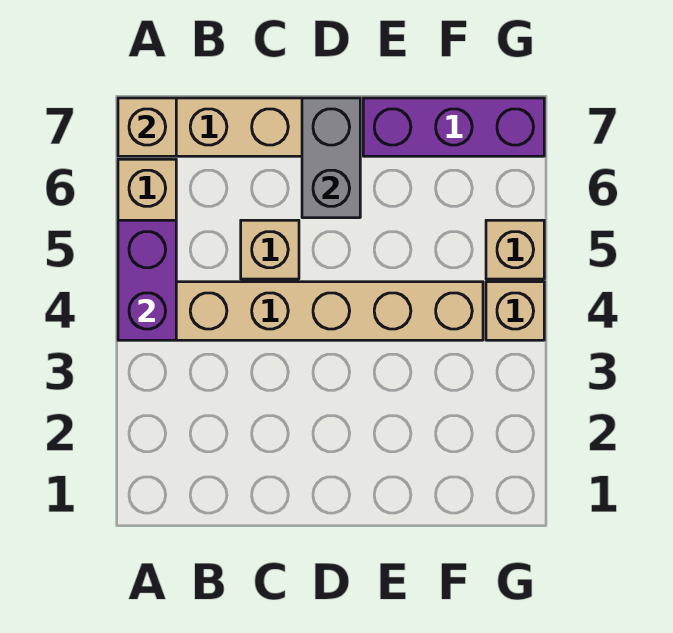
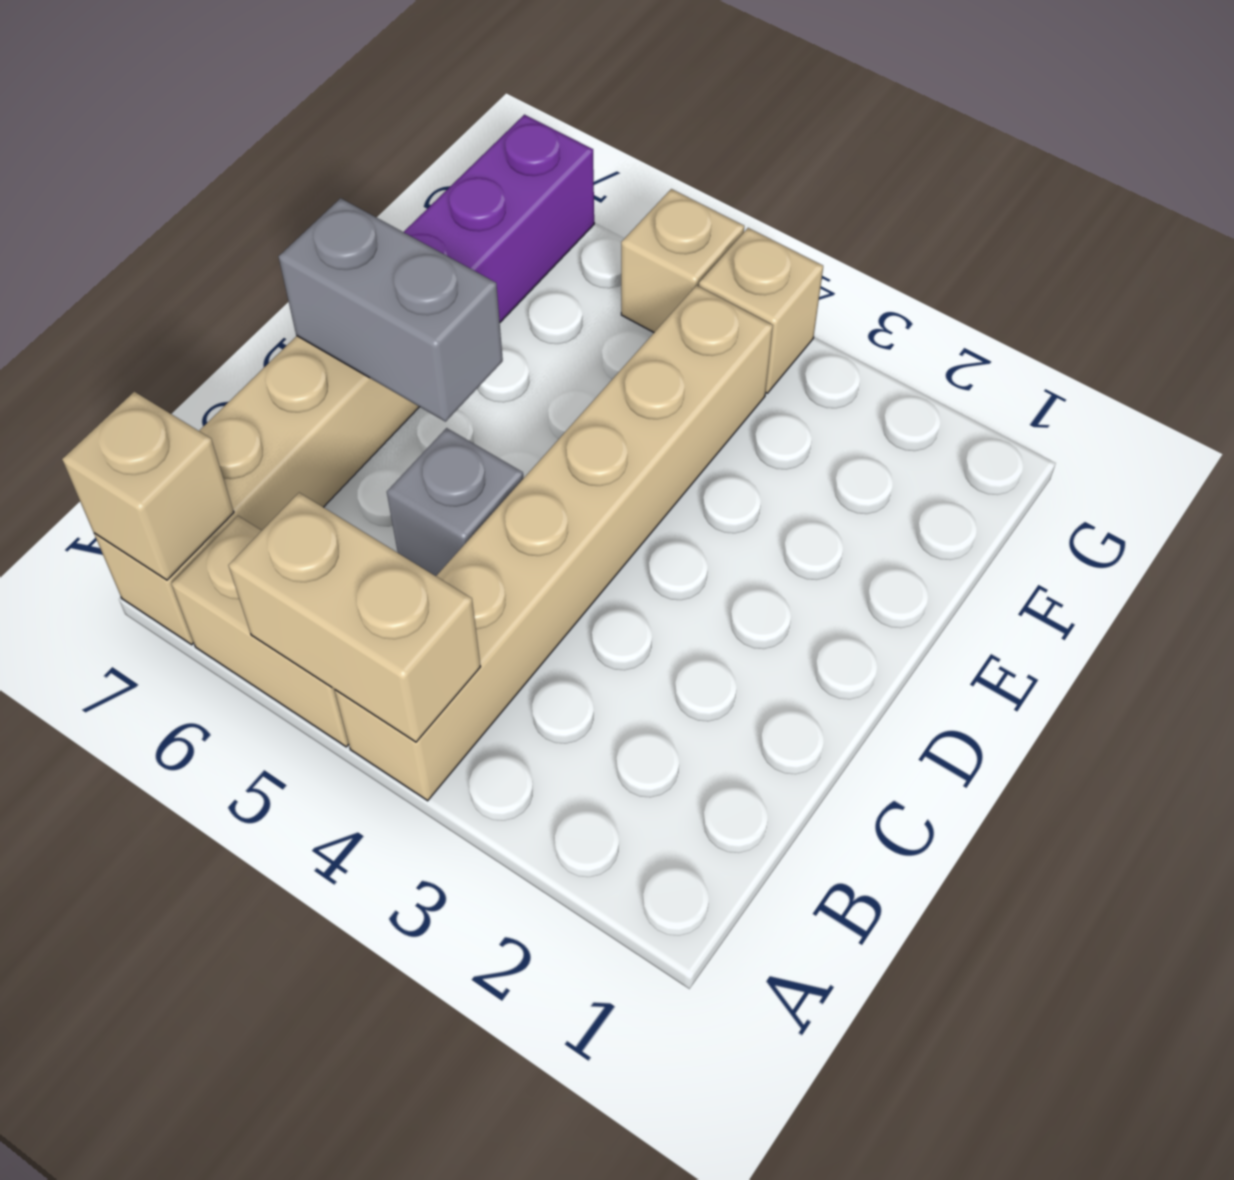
purple brick A4:A5 level 2 -> tan brick A4:A5 level 2
tan brick C5 level 1 -> grey brick C5 level 1

